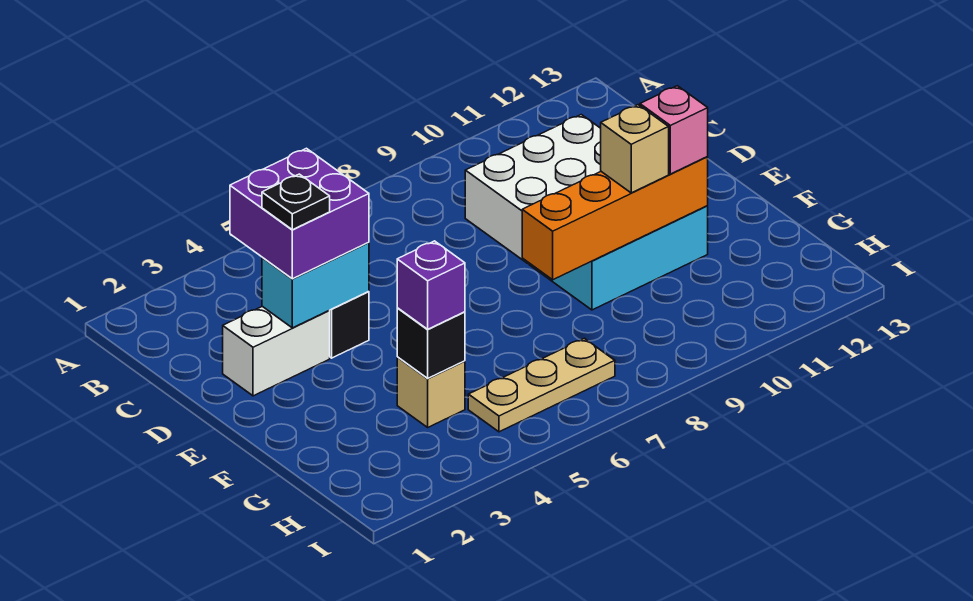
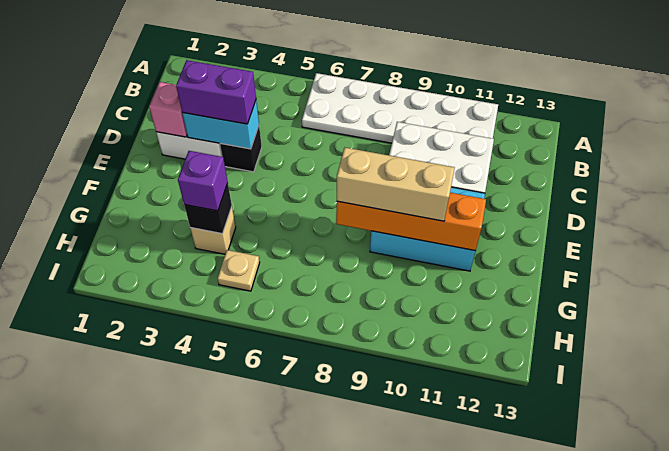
none -> white plate A6:B11 level 1
purple brick C3:D4 level 3 -> purple brick D3:D4 level 3
black plate D3 level 4 -> none
tan brick F10 level 3 -> tan brick F8:F10 level 3
pink brick F11 level 3 -> pink brick D2 level 2
tan plate H5:H7 level 1 -> tan plate H5 level 1

